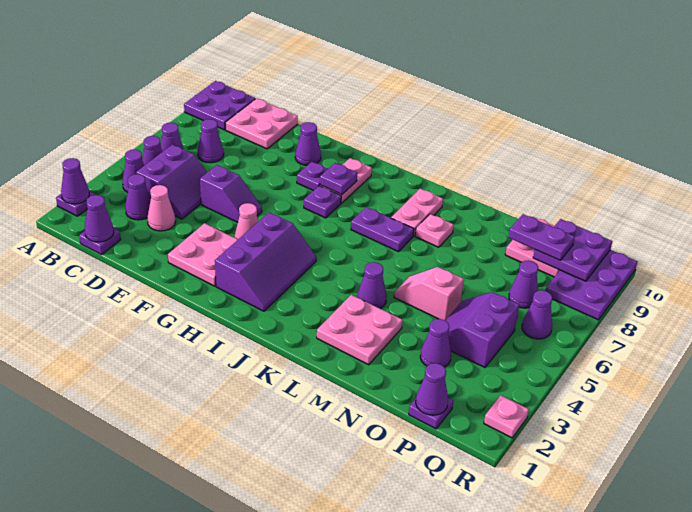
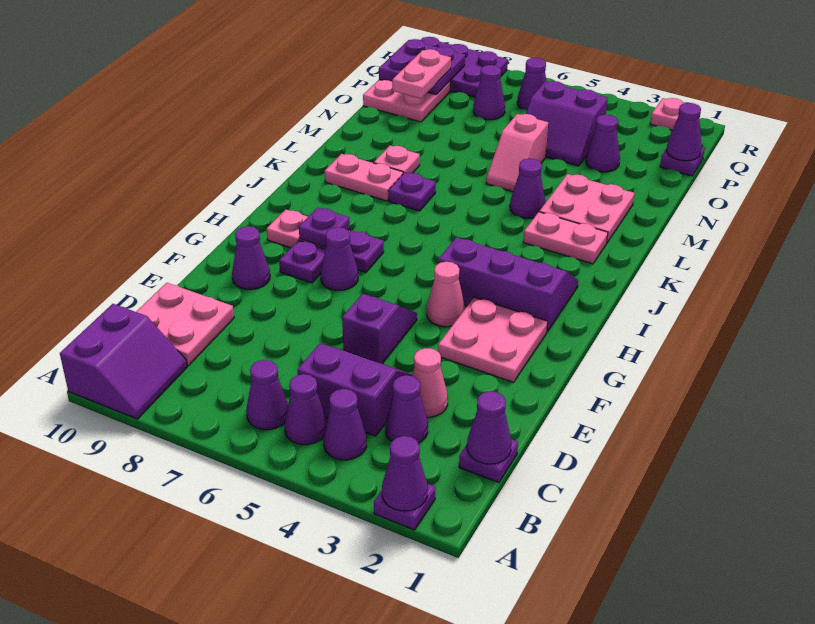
purple plate A9:B10 level 1 -> purple slope A9:B10 level 1 top 10
purple cone C7 level 1 -> purple cone G7 level 1
purple plate J7:K7 level 1 -> purple plate K7 level 1
none -> pink plate K2:K3 level 1
purple plate O9:P9 level 3 -> pink plate O9:P9 level 3

